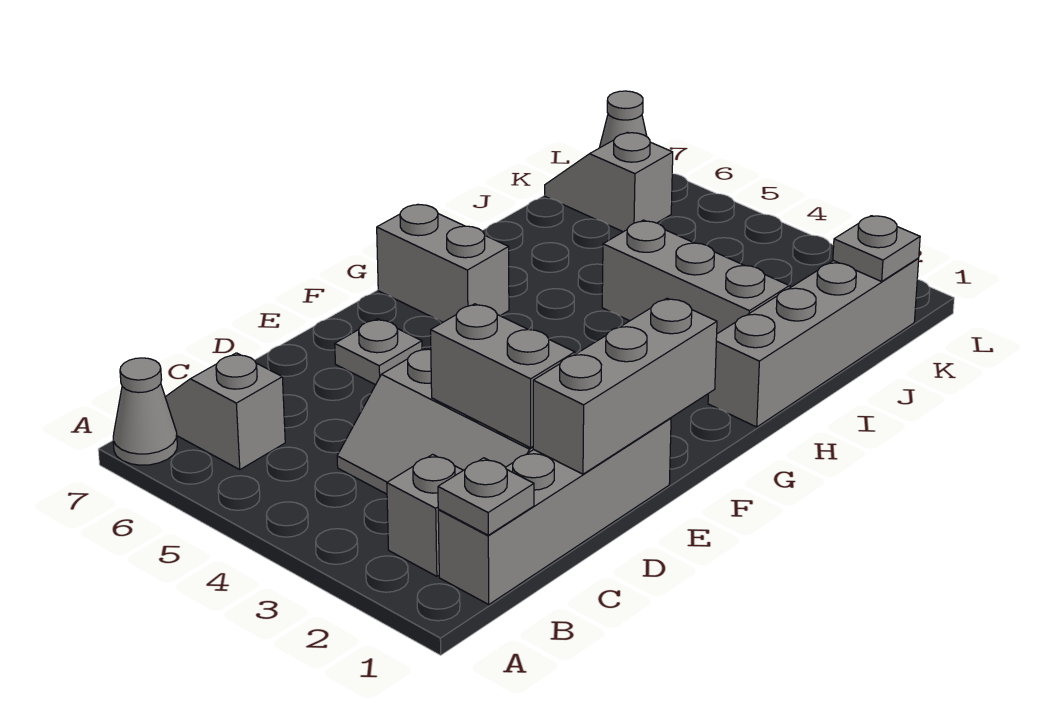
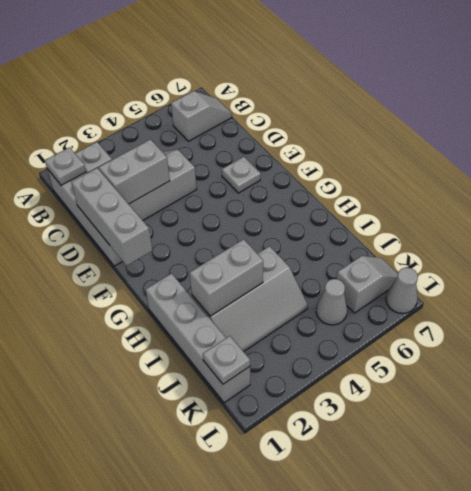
grey cone A7 level 1 -> grey cone K5 level 1
grey brick G6:G7 level 1 -> grey brick I2:I3 level 2

